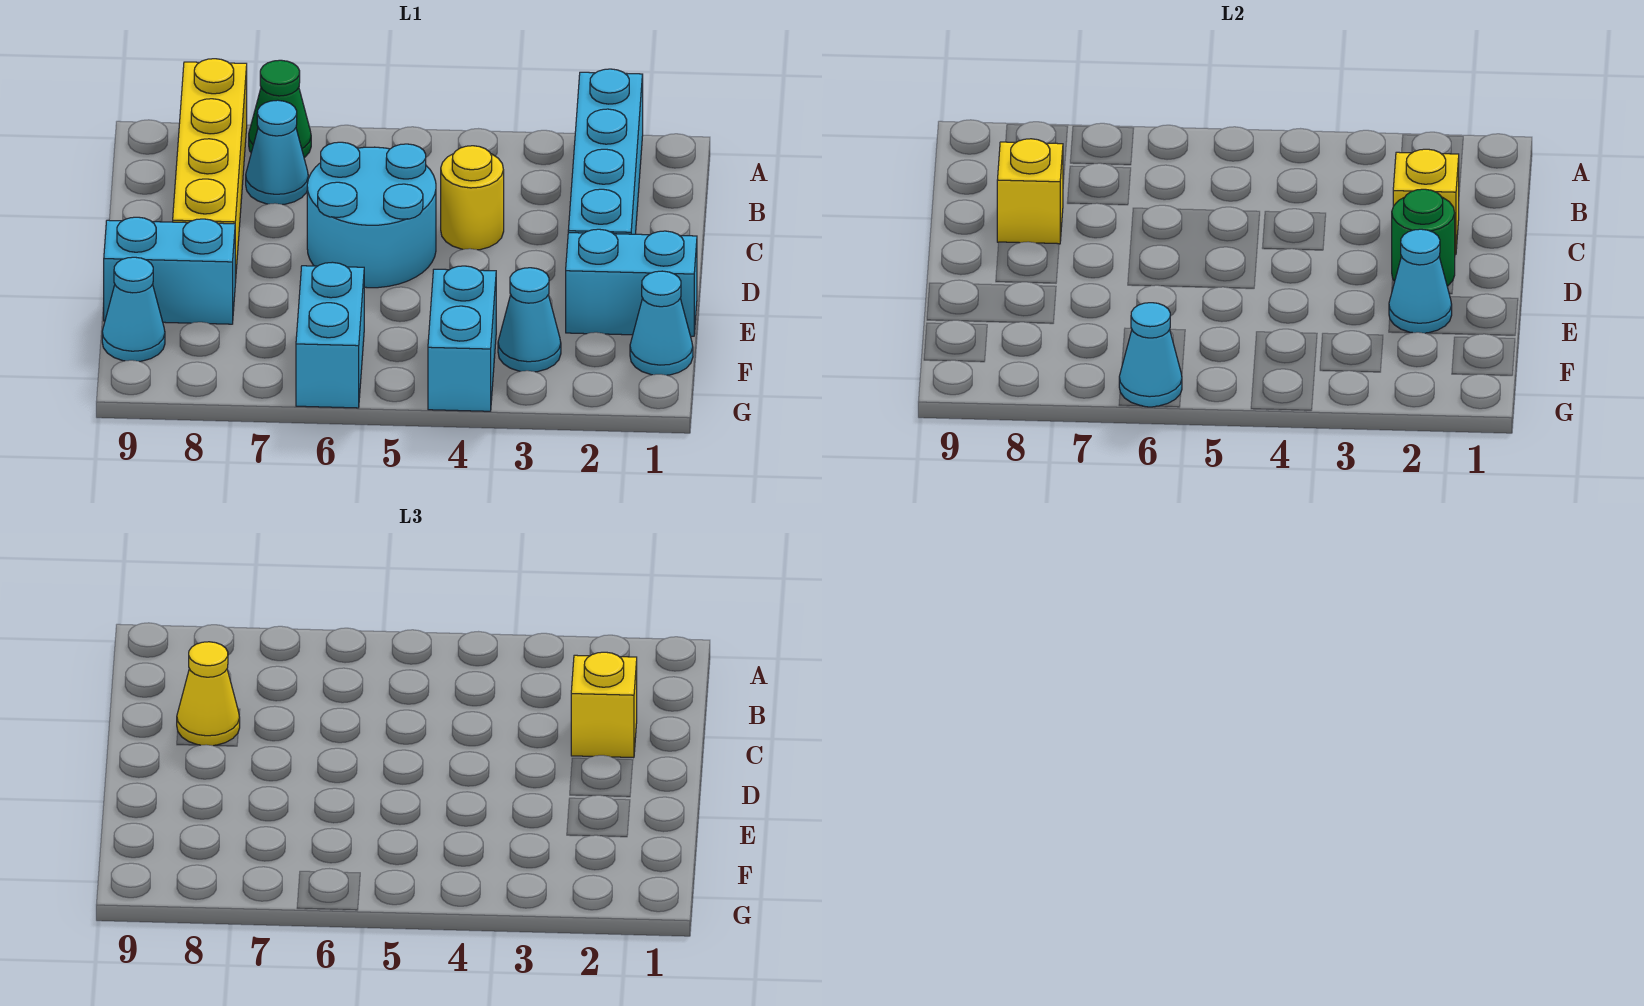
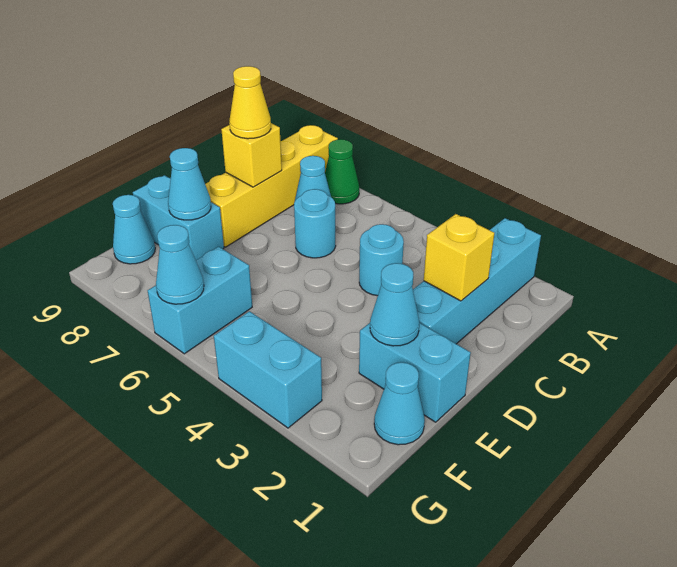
yellow brick C2 level 3 -> none
yellow round brick C4 level 1 -> cyan round brick C4 level 1
cyan round brick C5:D6 level 1 -> cyan round brick C6 level 1
green round brick D2 level 2 -> none
cyan cone F3 level 1 -> cyan cone E8 level 2
cyan brick F4:G4 level 1 -> cyan brick G3:G4 level 1

